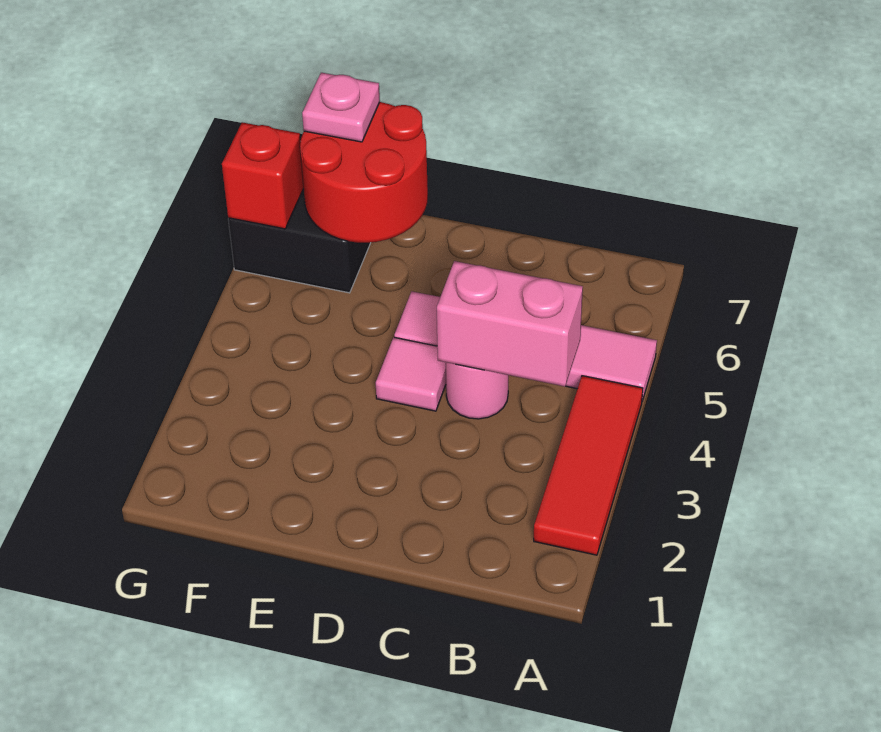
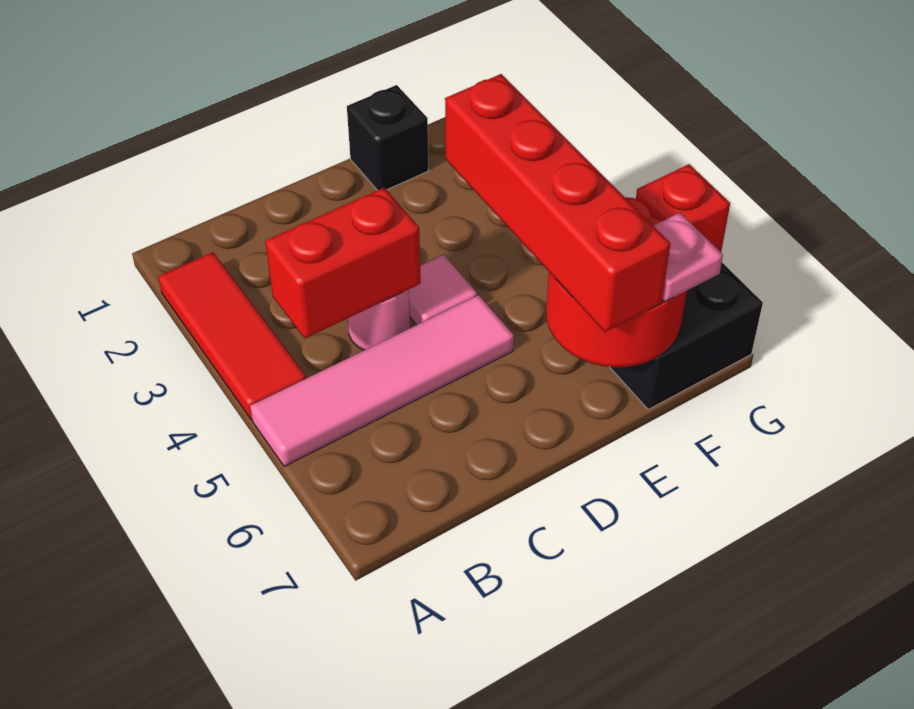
pink brick B4:C4 level 2 -> red brick B4:C4 level 2
none -> black brick E1 level 1
none -> red brick E4:E7 level 3

